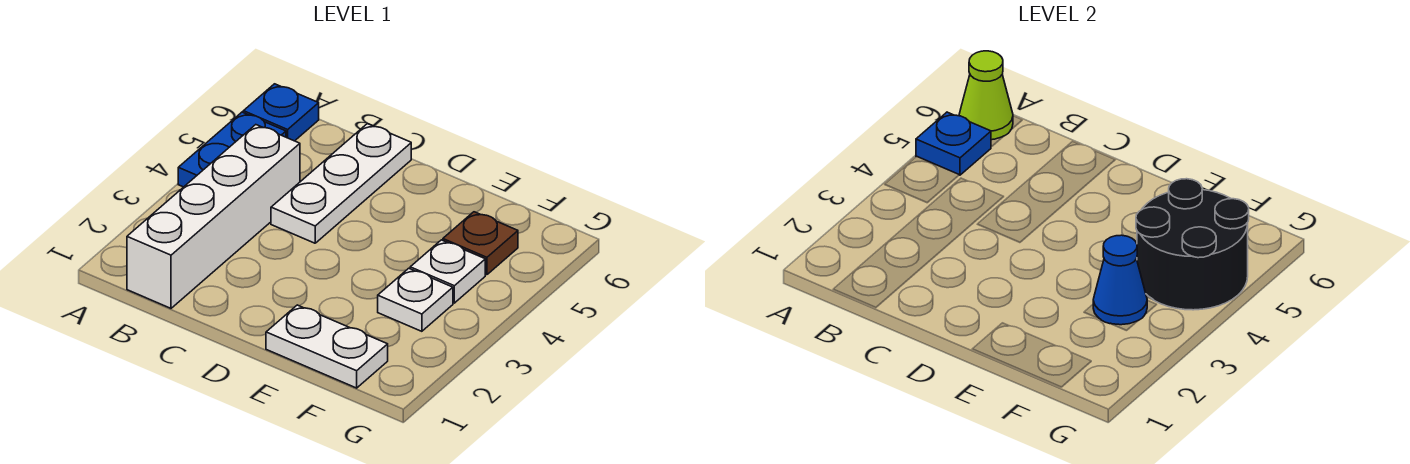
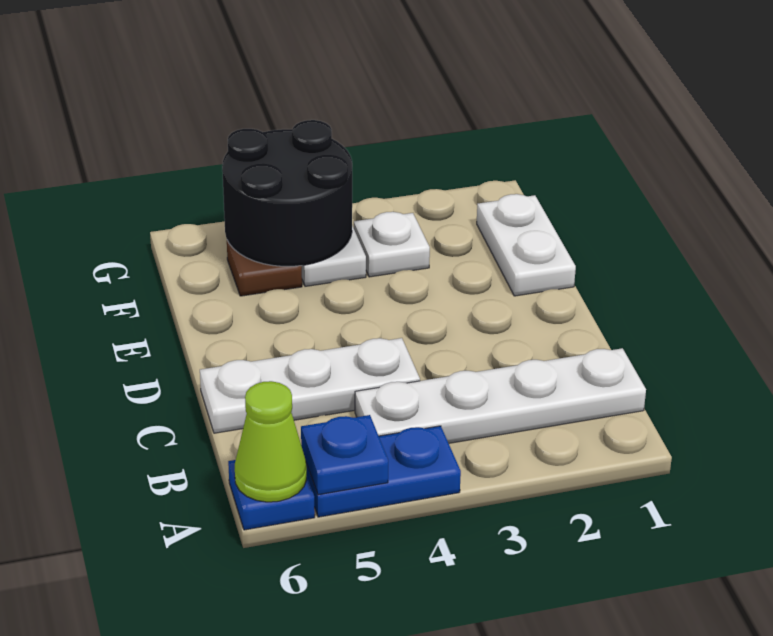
white brick B1:B4 level 1 -> white plate B1:B4 level 1
blue cone F3 level 2 -> none

